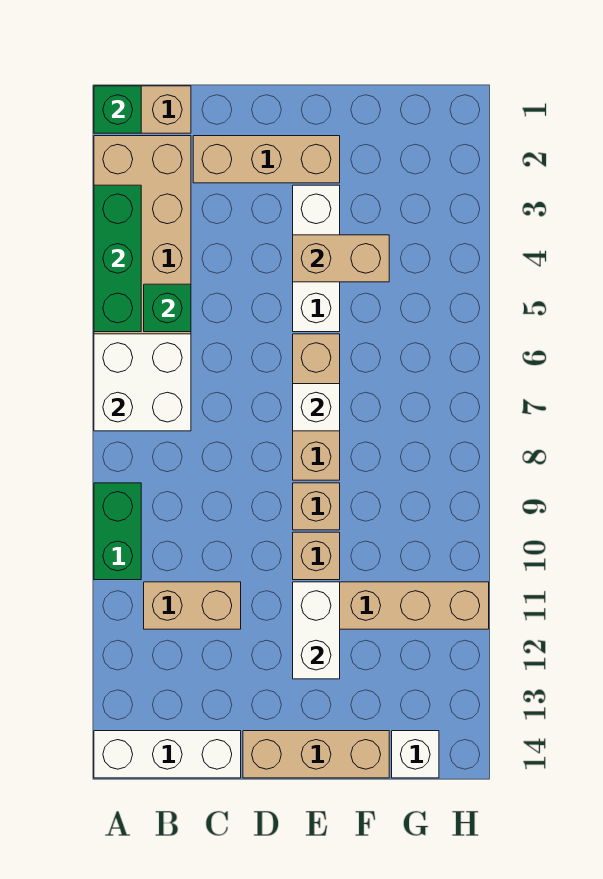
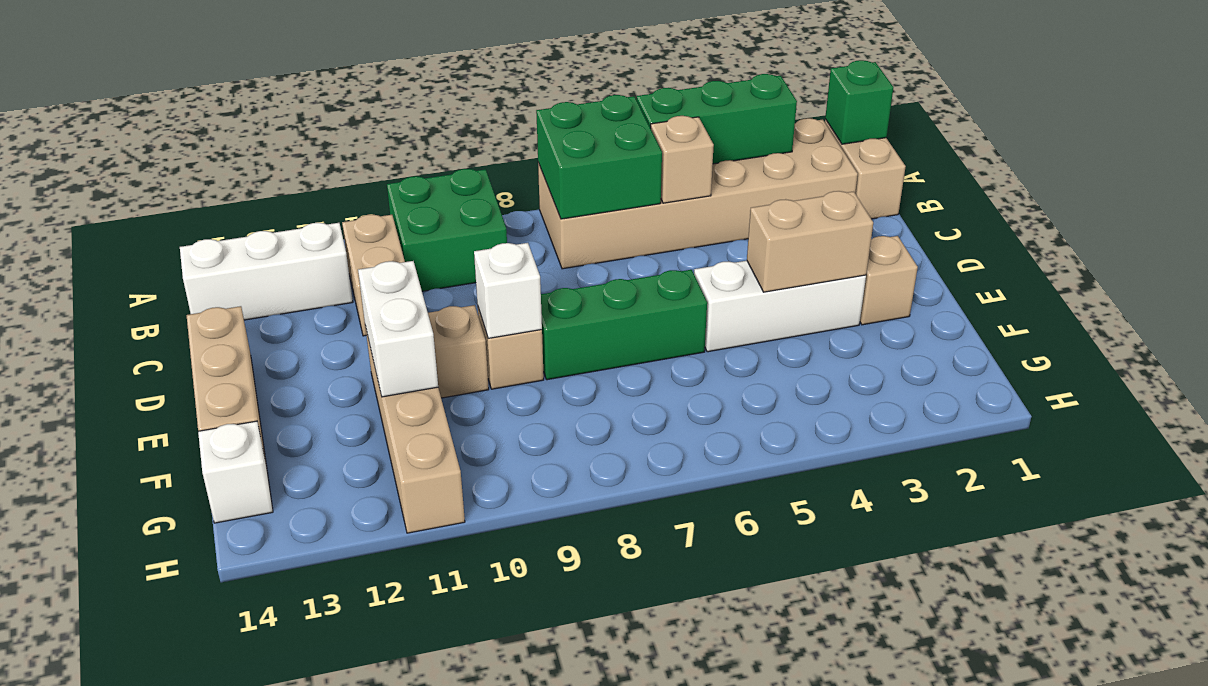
white brick A6:B7 level 2 -> green brick A6:B7 level 2
green brick A9:A10 level 1 -> green brick A9:B10 level 1
white brick A14:C14 level 1 -> white brick B12:B14 level 1
green brick B5 level 2 -> tan brick B5 level 2
tan brick C2:E2 level 1 -> tan brick E2 level 1
tan brick E4:F4 level 2 -> tan brick E3:E4 level 2
tan brick E6:E8 level 1 -> green brick E6:E8 level 1
white brick E7 level 2 -> white brick E9 level 2
white brick E11:E12 level 2 -> white brick E11:F11 level 2

